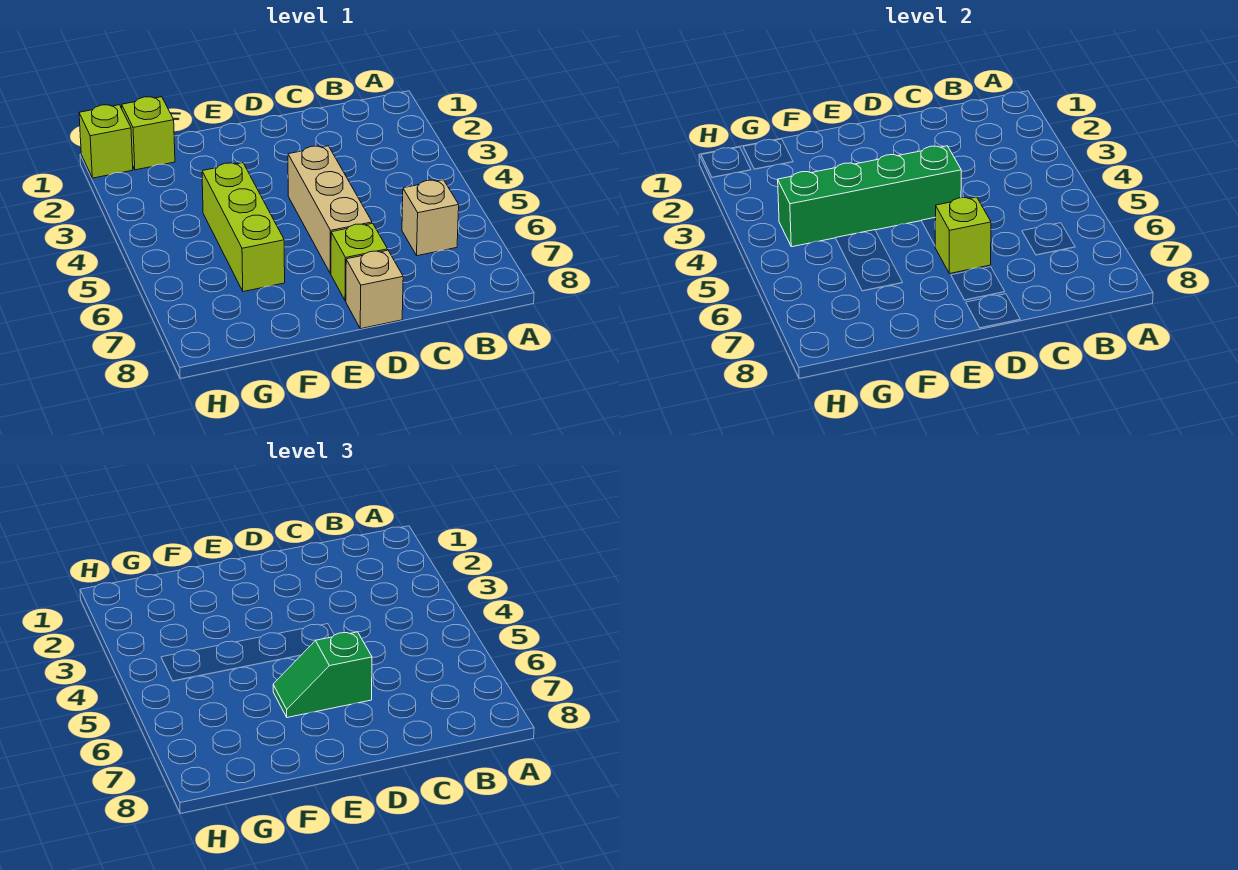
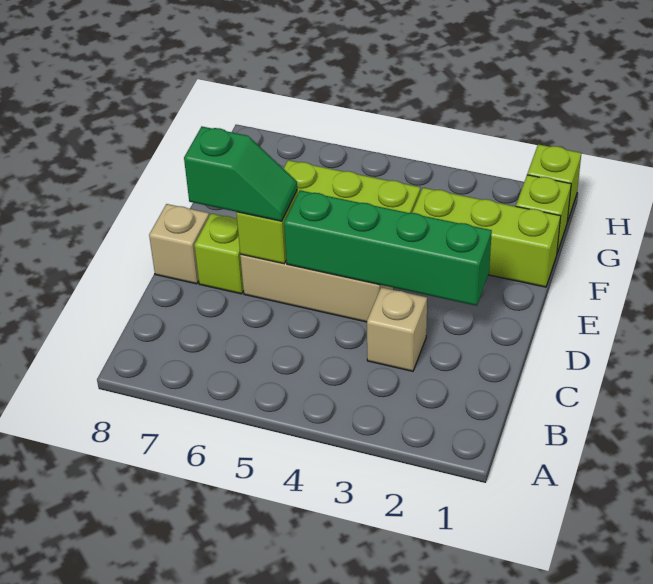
tan brick B6 level 1 -> tan brick C3 level 1
green brick D4:G4 level 2 -> green brick D2:D5 level 2
green slope D6:E6 level 3 top D -> green slope D6:D7 level 3 top 7
none -> lime brick F1:F3 level 1

